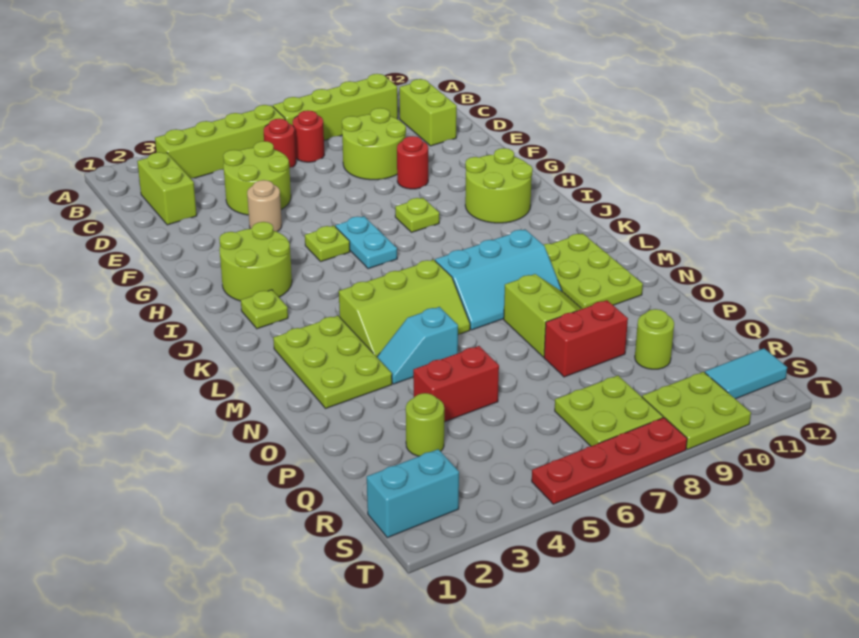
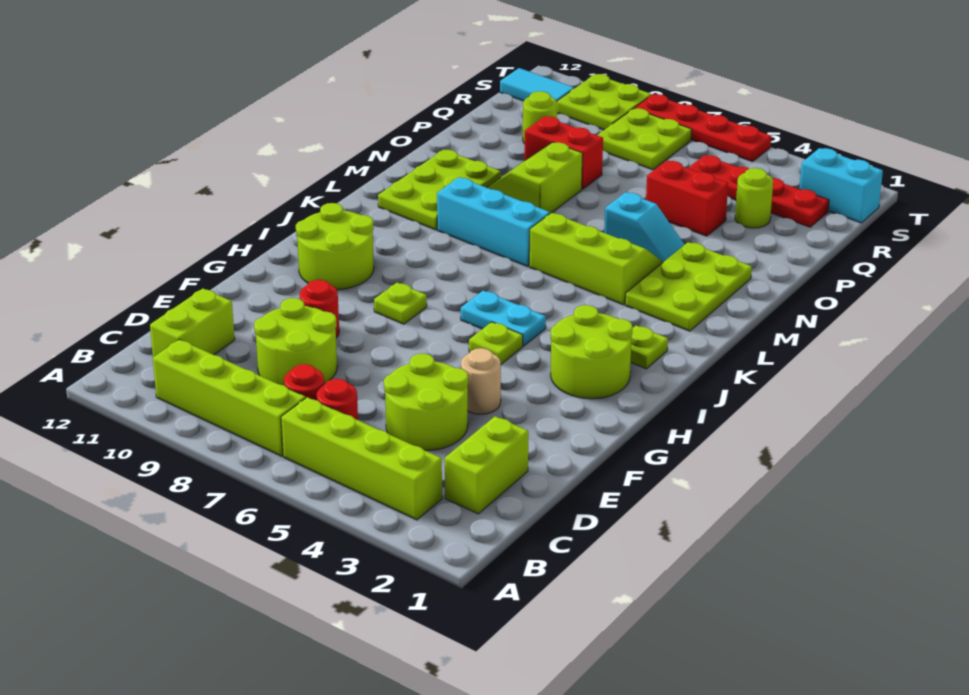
cyan plate H6:I6 level 1 -> cyan plate I5:I6 level 1
none -> red plate R2:R5 level 1

